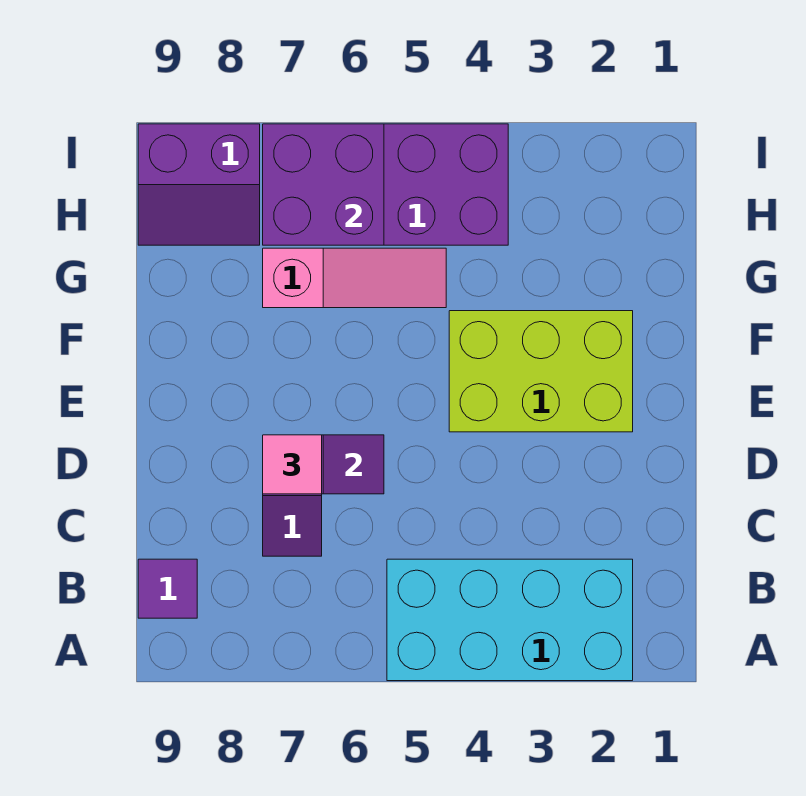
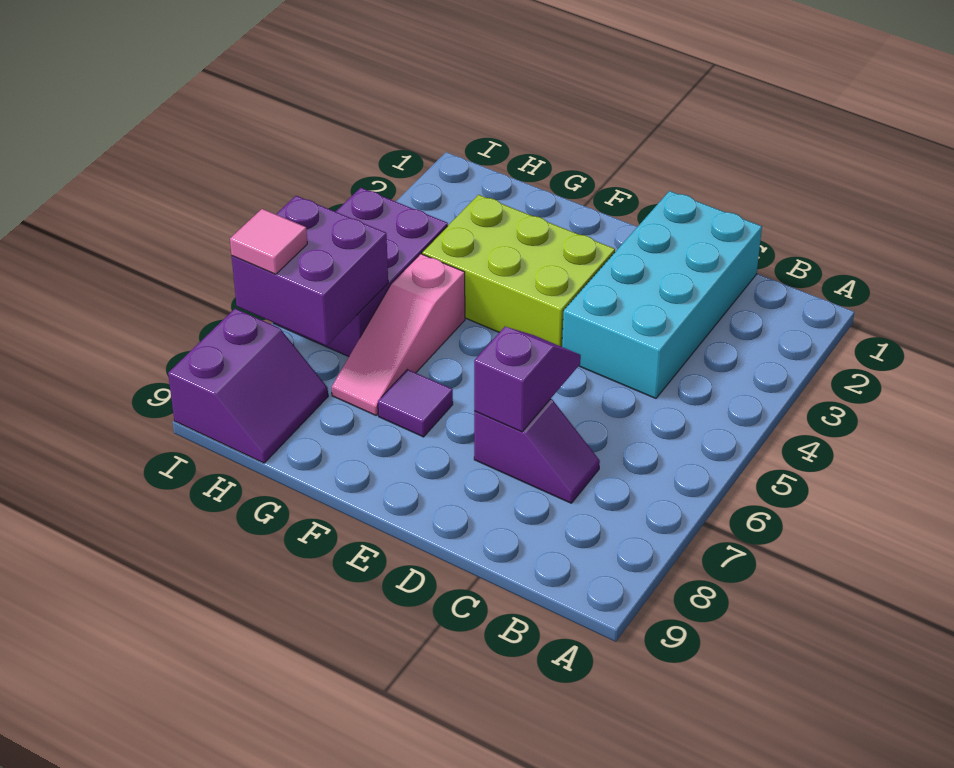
cyan brick A2:B5 level 1 -> cyan brick C1:D4 level 1
purple tile B9 level 1 -> purple tile F7 level 1
pink tile D7 level 3 -> pink tile I7 level 3
lime brick E2:F4 level 1 -> lime brick E3:G4 level 1
pink slope G5:G7 level 1 top 7 -> pink slope G5:G7 level 1 top 5

